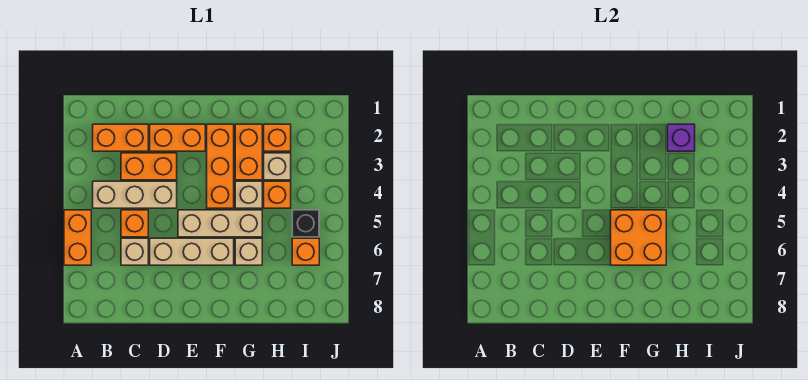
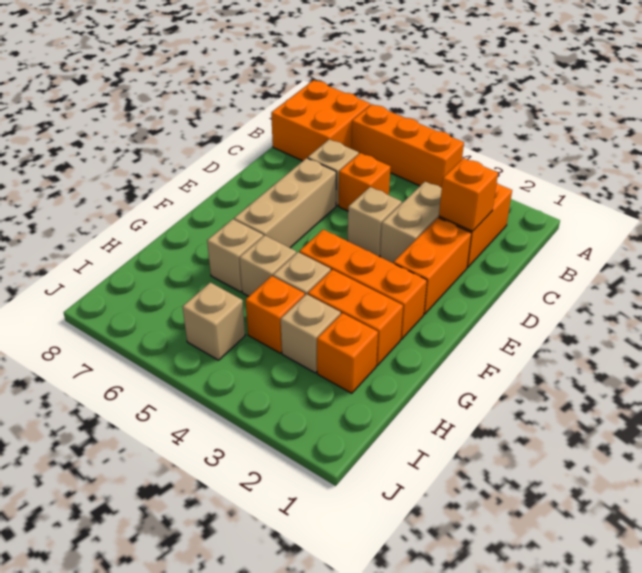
orange brick A5:A6 level 1 -> orange brick A4:A6 level 1
tan brick B4:D4 level 1 -> tan brick D4 level 1
orange brick C3:D3 level 1 -> tan brick C3:D3 level 1
tan brick E5:G5 level 1 -> tan brick G5 level 1
orange brick F5:G6 level 2 -> orange brick A7:B8 level 1
purple brick H2 level 2 -> none
black brick I5 level 1 -> tan brick I5 level 1
orange brick I6 level 1 -> orange brick C2 level 2

